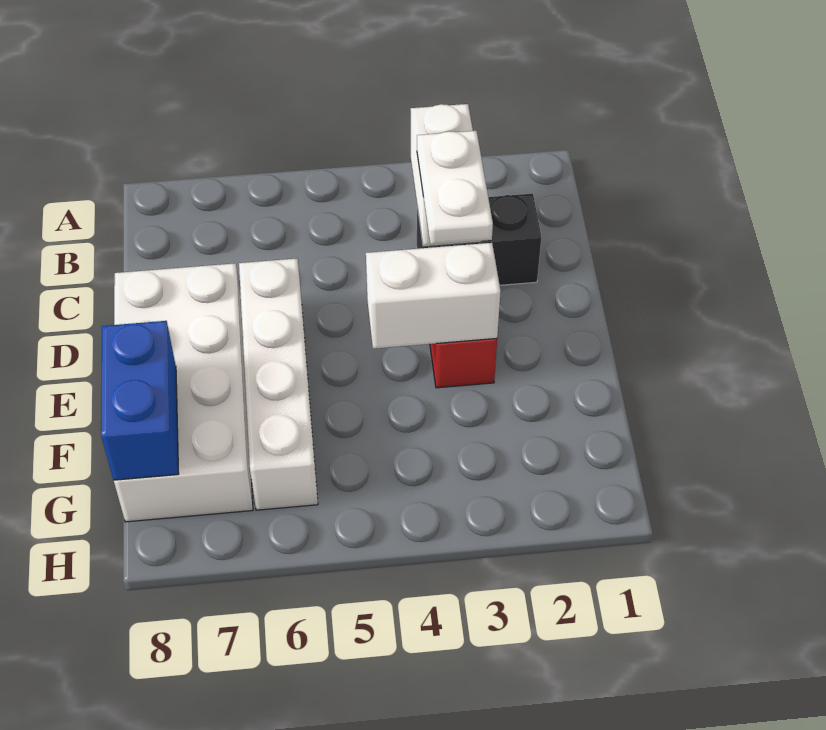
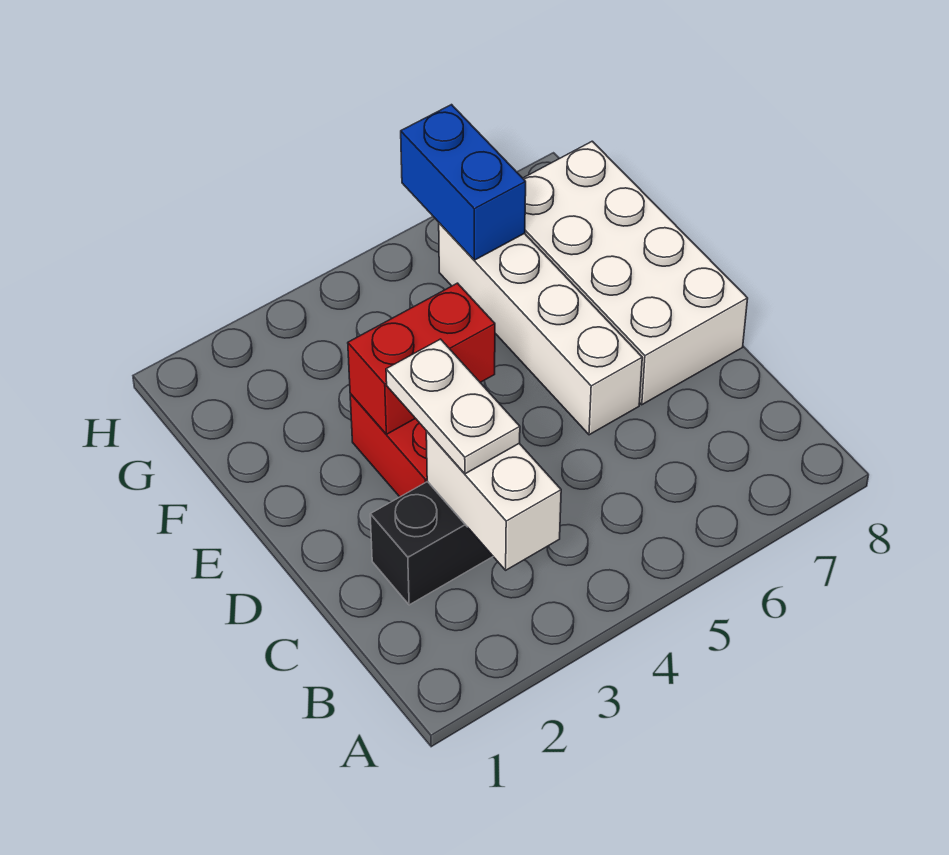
white brick E3:E4 level 2 -> red brick E3:E4 level 2
blue brick F8:G8 level 2 -> blue brick G6:H6 level 2

